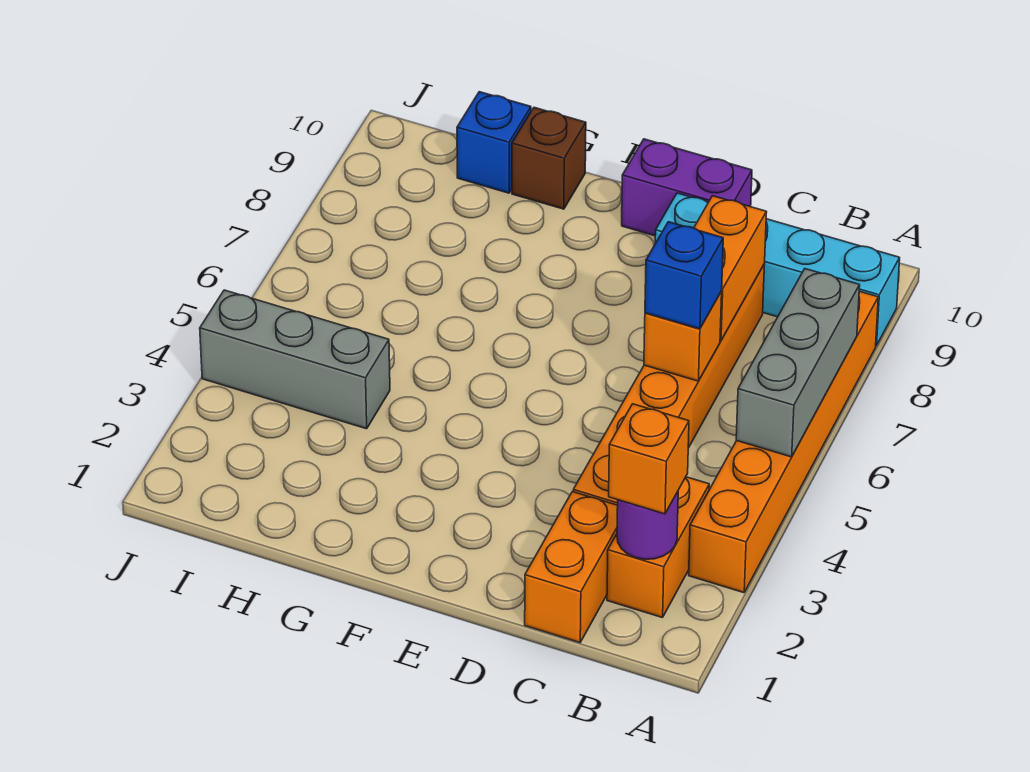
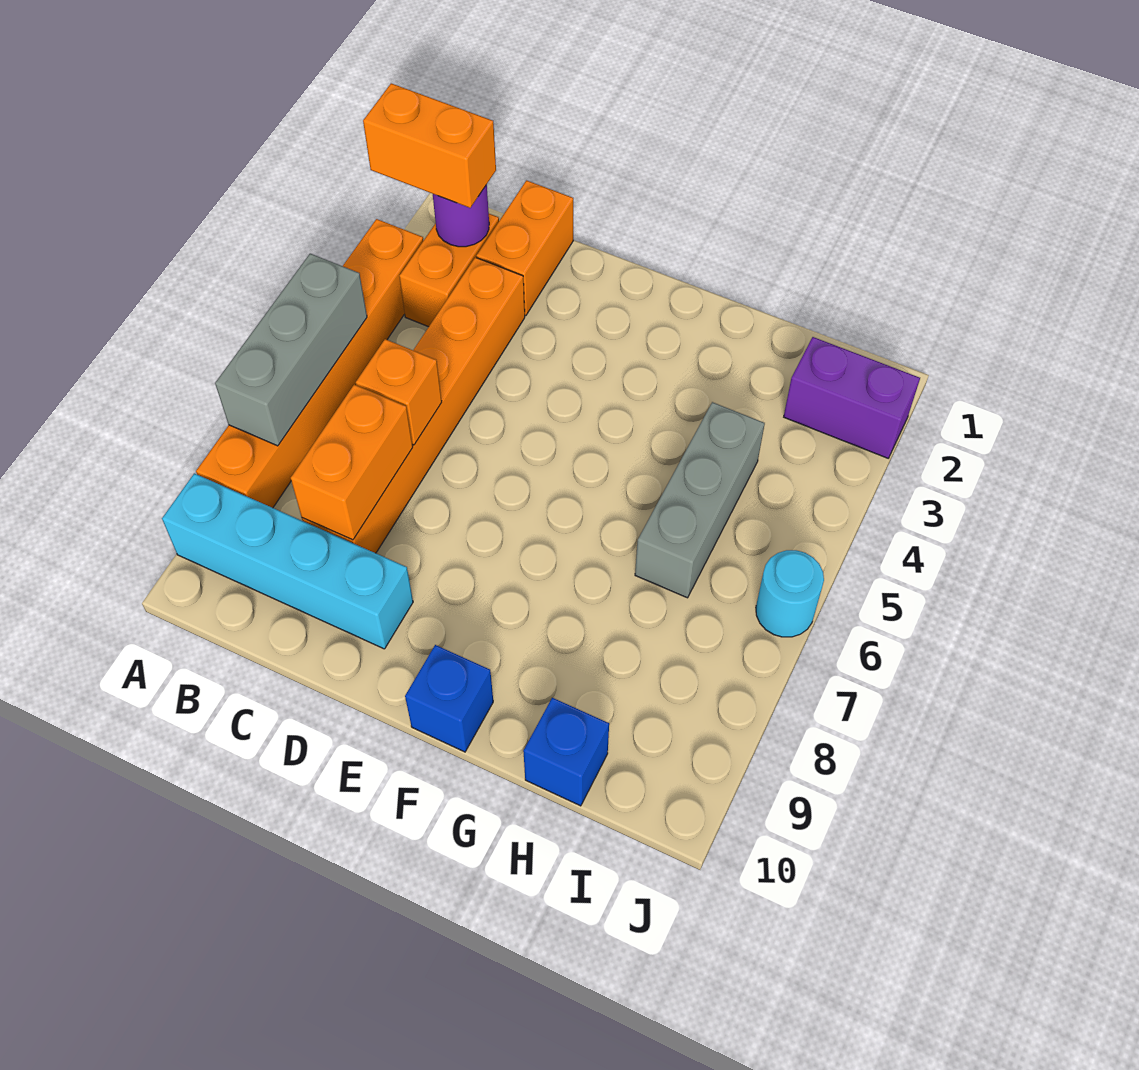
orange brick B2 level 3 -> orange brick A2:B2 level 3
blue brick C6 level 3 -> blue brick F10 level 1
purple brick D10:E10 level 1 -> purple brick I2:J2 level 1
brown brick G10 level 1 -> none
grey brick H4:J4 level 1 -> grey brick H4:H6 level 1
none -> cyan round brick J6 level 1

